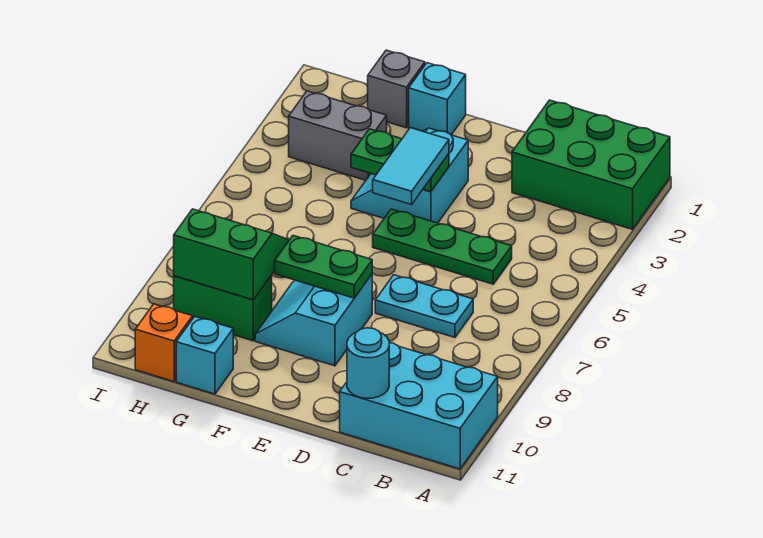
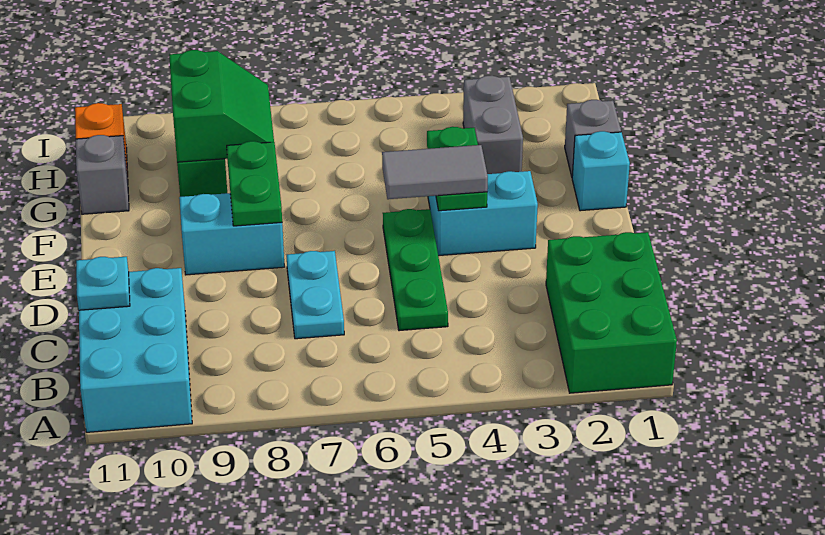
cyan round brick C11 level 2 -> cyan plate C11 level 2
cyan tile E4:E5 level 3 -> grey tile E4:E5 level 3
cyan brick G11 level 1 -> grey brick G11 level 1

